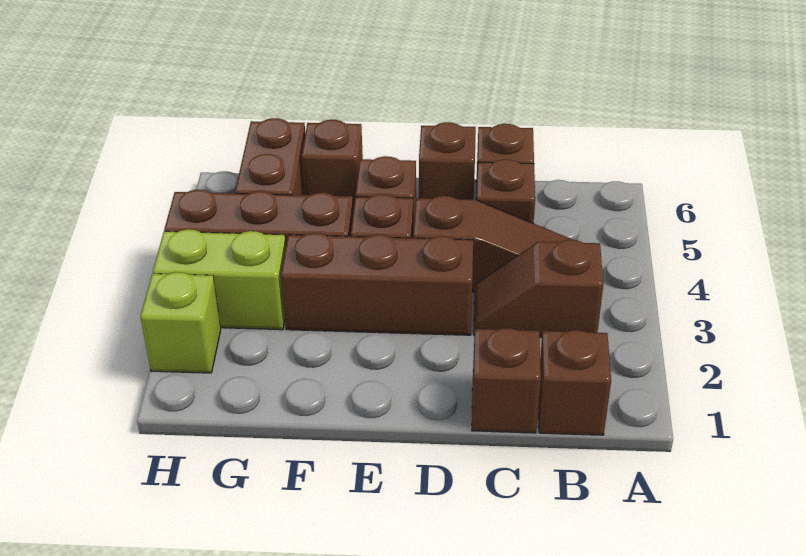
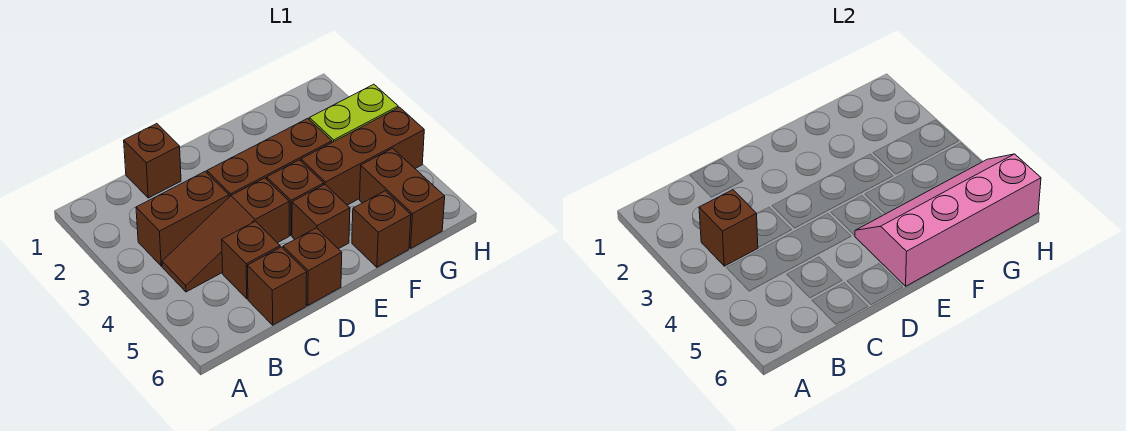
brown brick B1 level 1 -> brown brick B3 level 2
brown slope B3:C3 level 1 top B -> brown brick B3:C3 level 1
none -> pink slope E5:H6 level 2 top 6
lime brick H2 level 1 -> none

